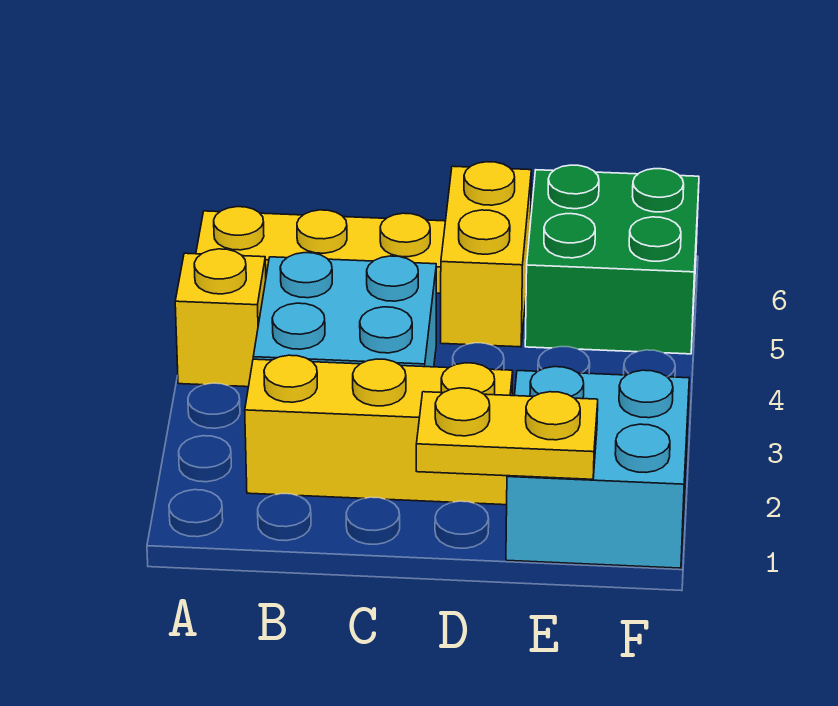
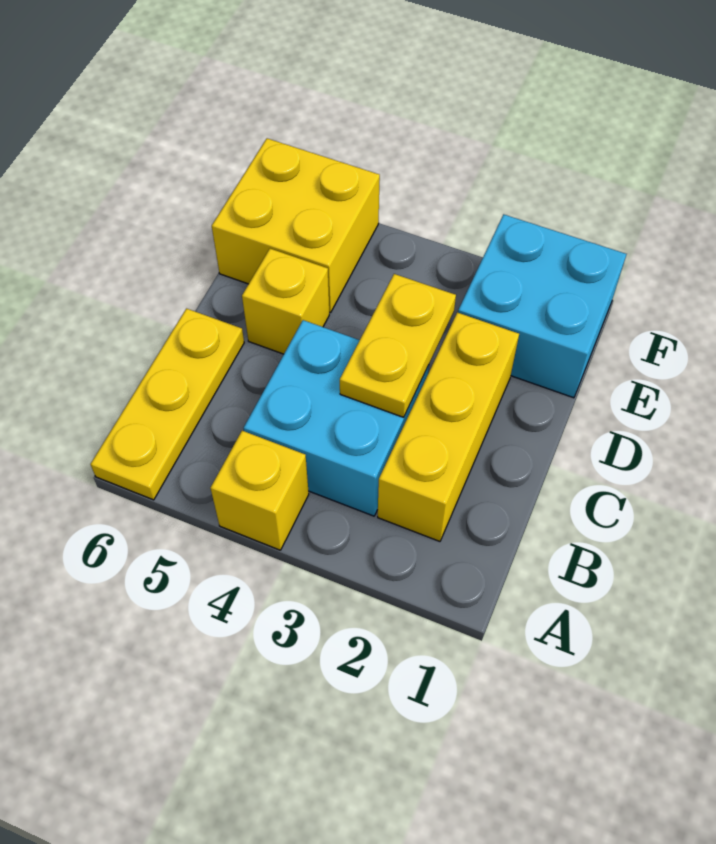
yellow plate D1:E1 level 2 -> yellow plate C3:D3 level 2
yellow brick D5:D6 level 1 -> yellow brick D5 level 1
green brick E5:F6 level 1 -> yellow brick E5:F6 level 1

